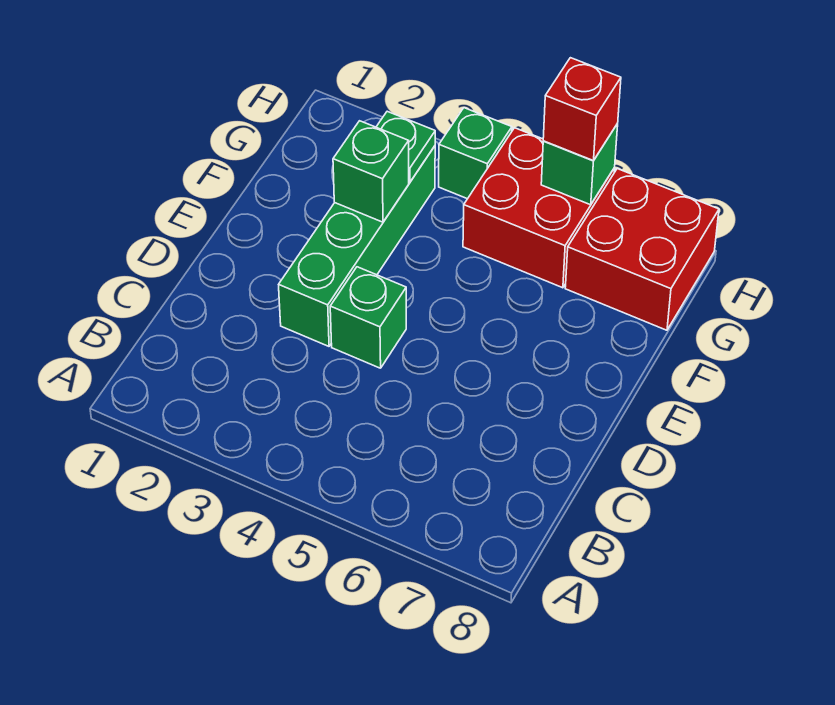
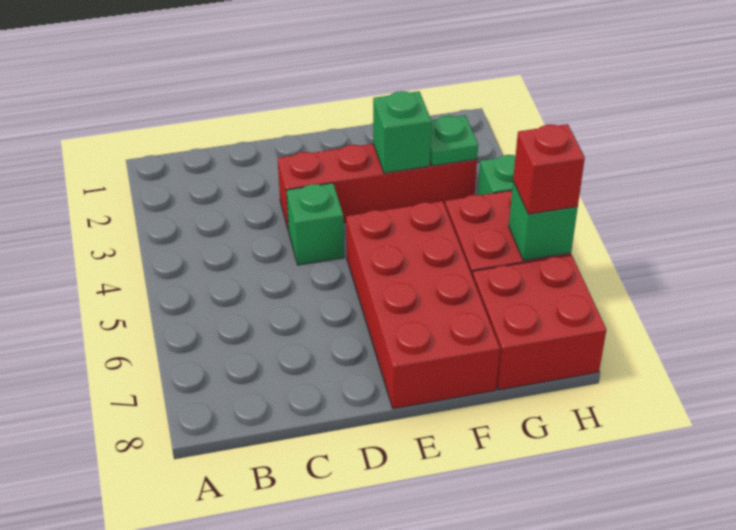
green brick D3:G3 level 1 -> red brick D3:G3 level 1
none -> red brick E5:F8 level 1

